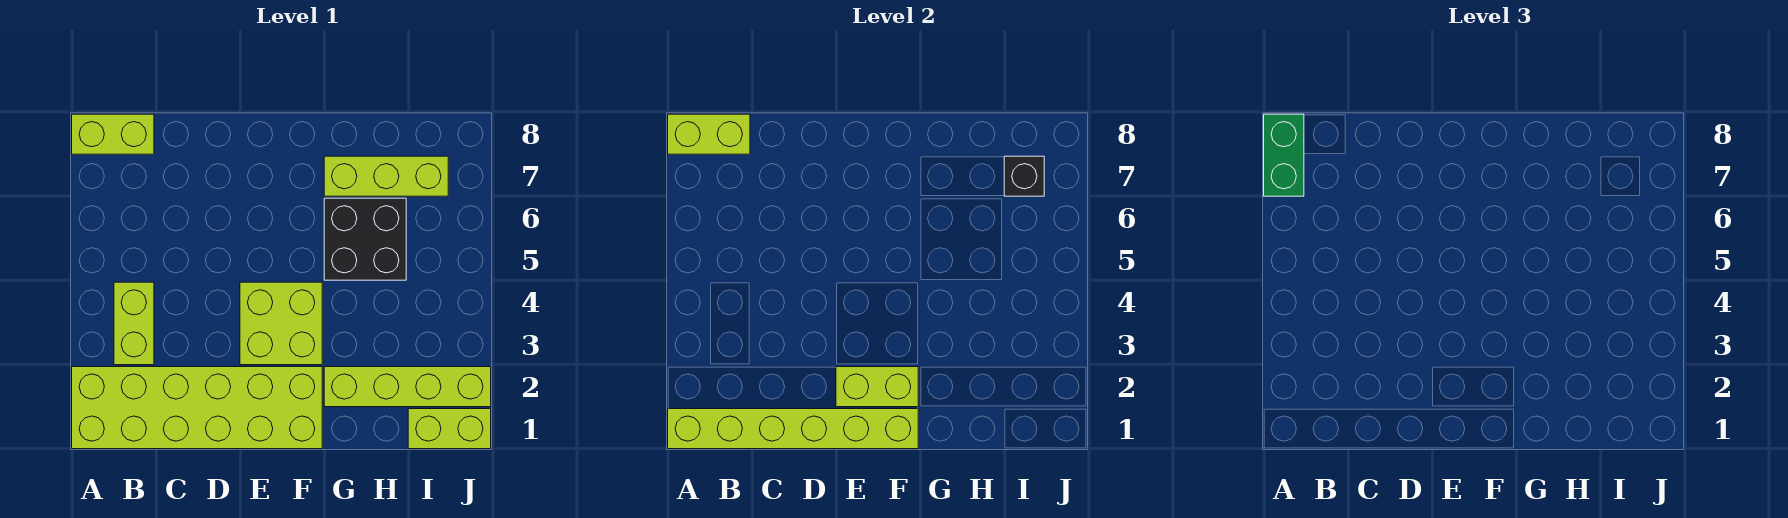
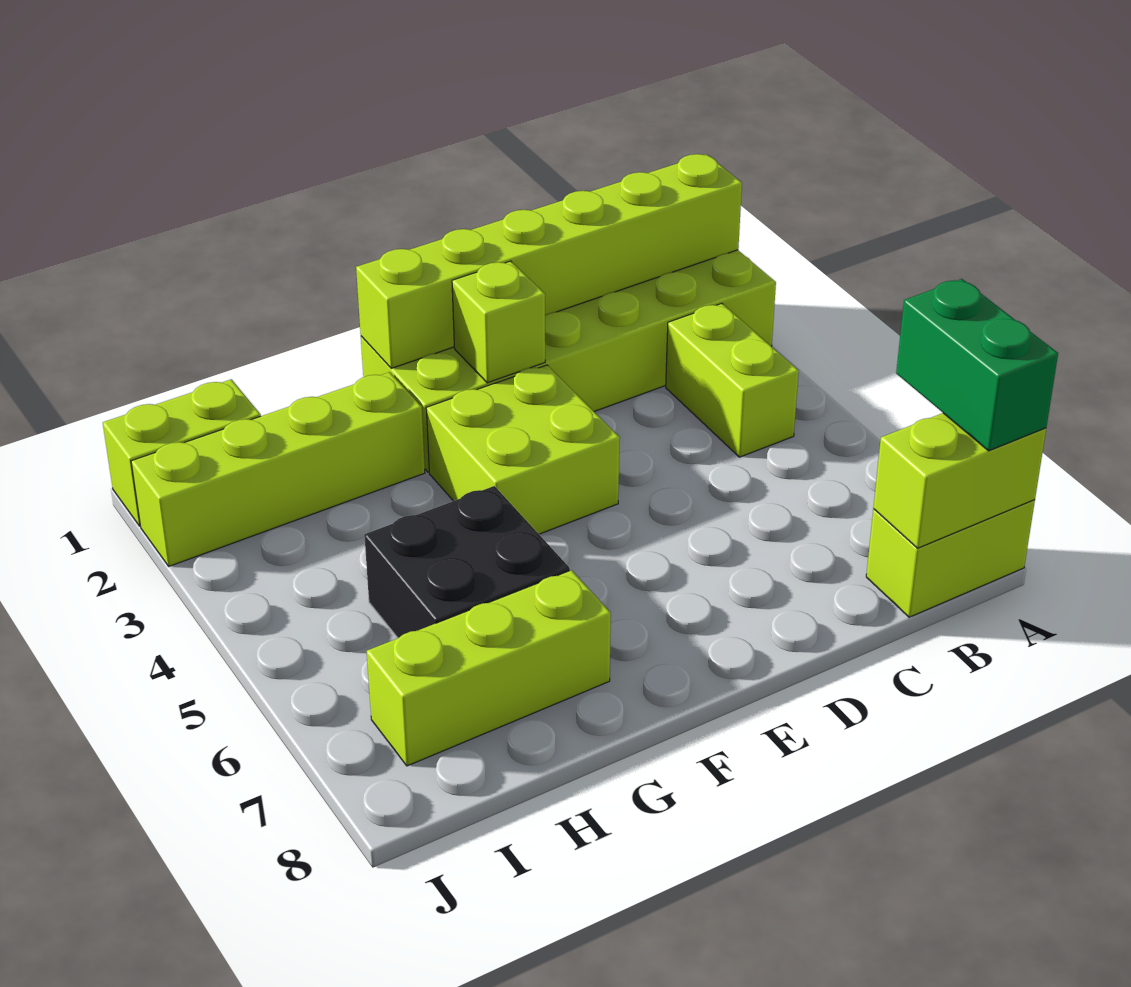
lime brick E2:F2 level 2 -> lime brick E2 level 2
black brick I7 level 2 -> none

